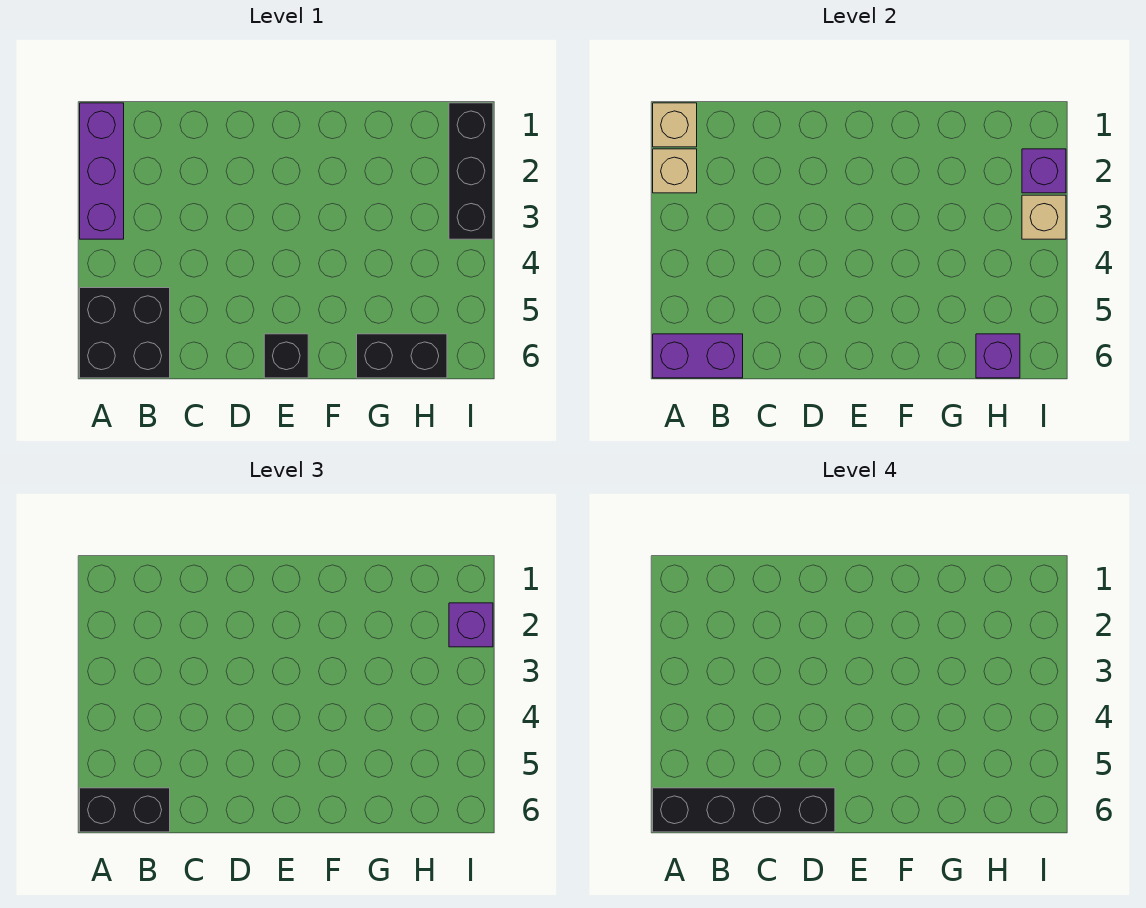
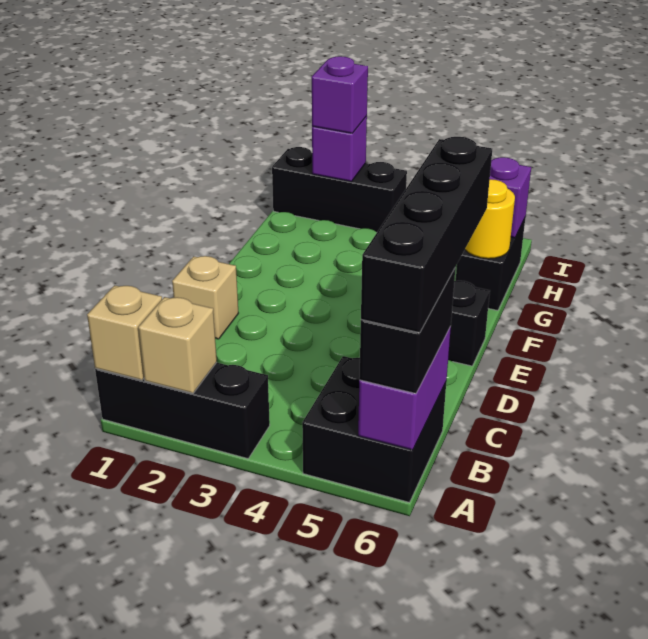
purple brick A1:A3 level 1 -> black brick A1:A3 level 1
none -> yellow round brick G6 level 2
tan brick I3 level 2 -> tan brick D1 level 1

